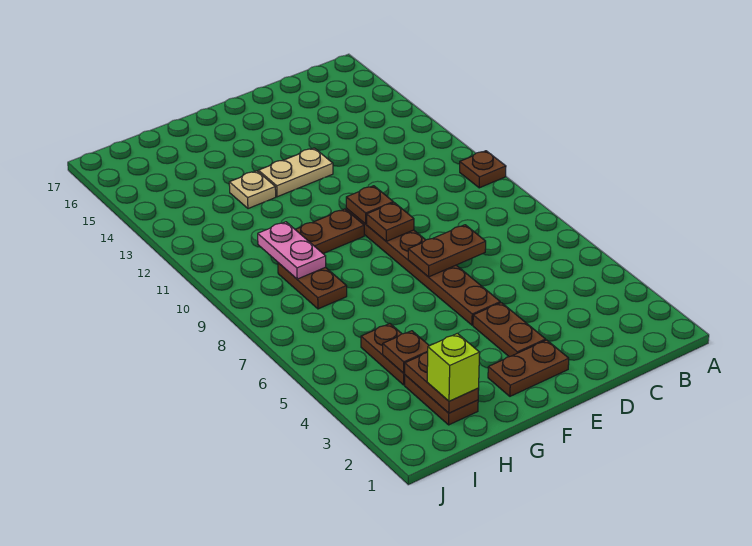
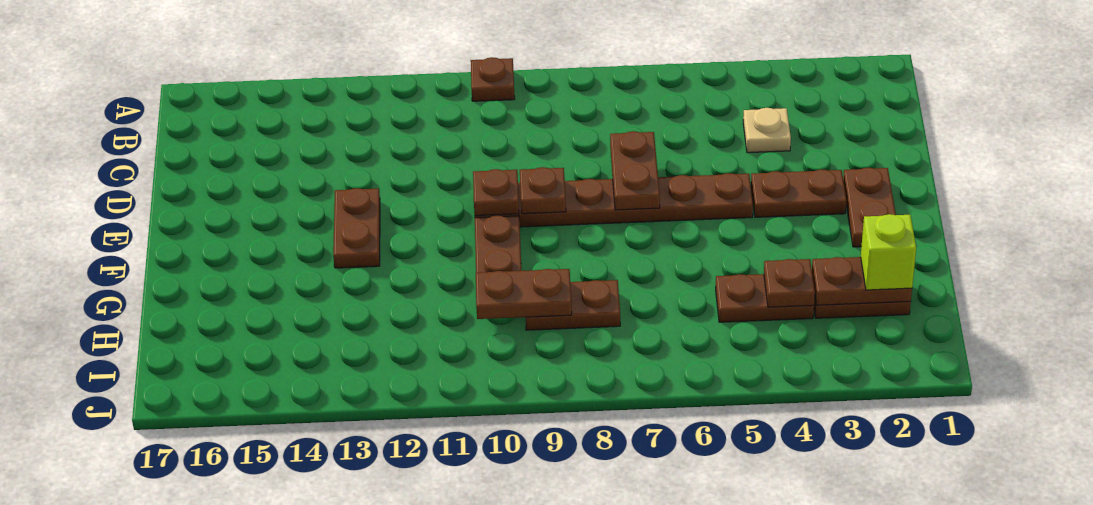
tan plate E13:F13 level 1 -> brown plate E13:F13 level 1
tan plate G13 level 1 -> tan plate C4 level 1
pink plate H9:H10 level 2 -> brown plate H9:H10 level 2

